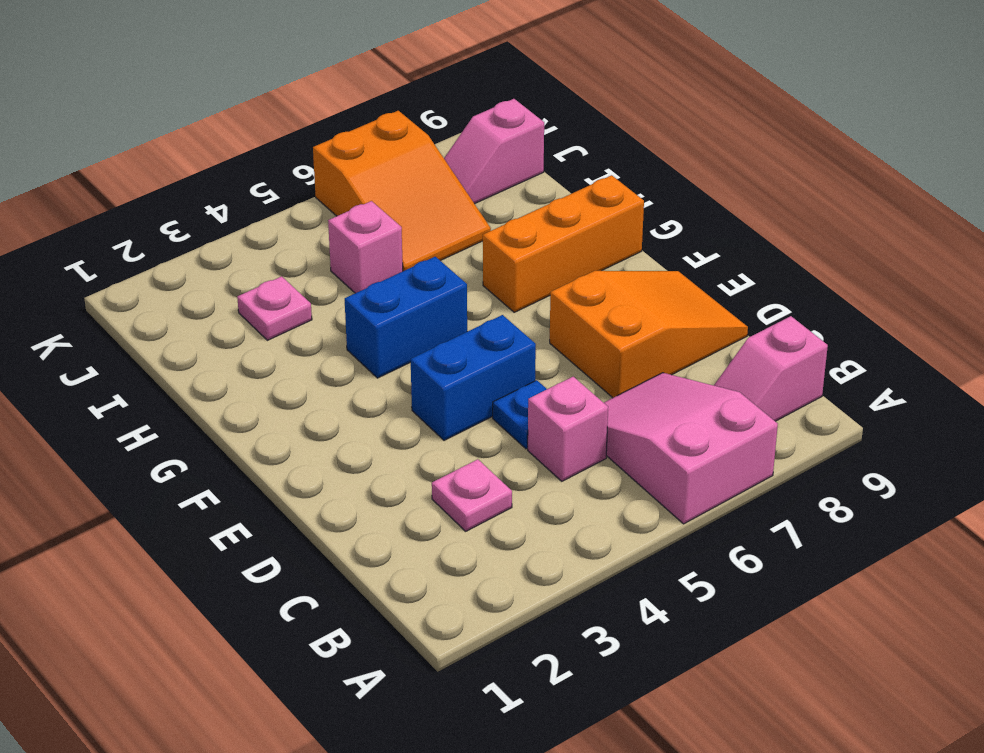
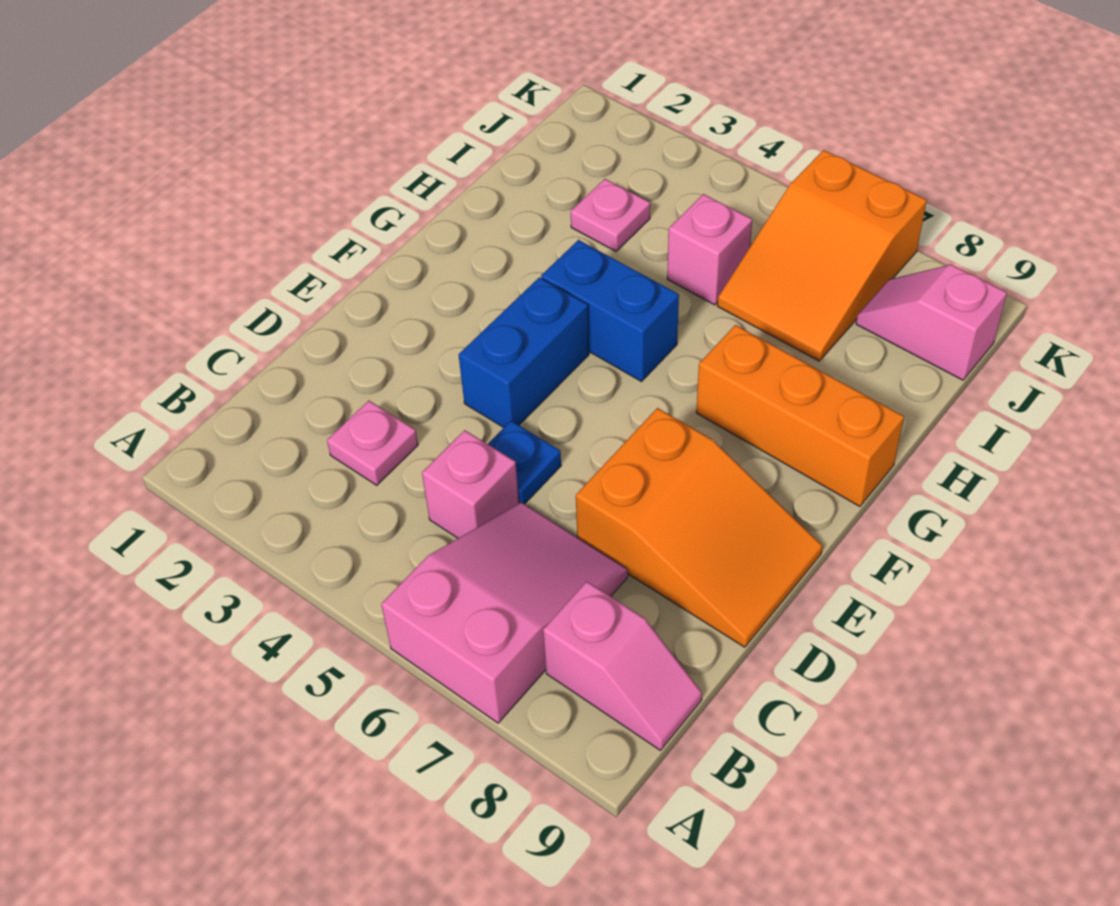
pink slope B8:B9 level 1 top 9 -> pink slope B8:B9 level 1 top 8
blue brick E4:E5 level 1 -> blue brick E4:F4 level 1

